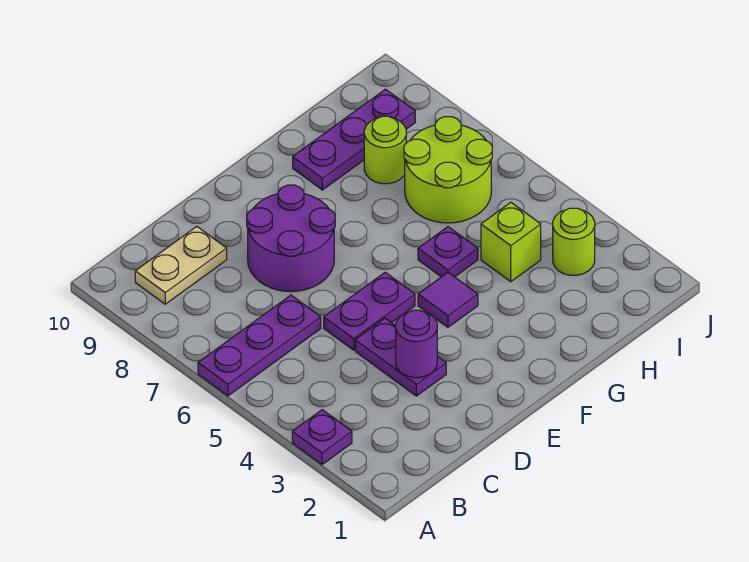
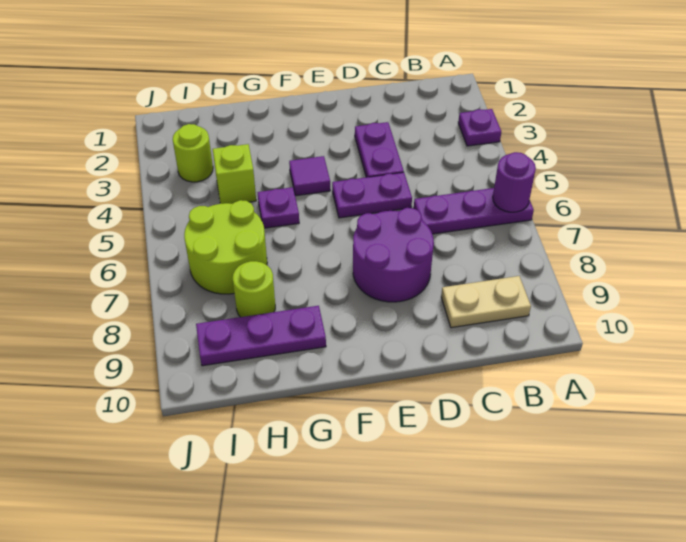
purple round brick D3 level 2 -> purple round brick A6 level 2

